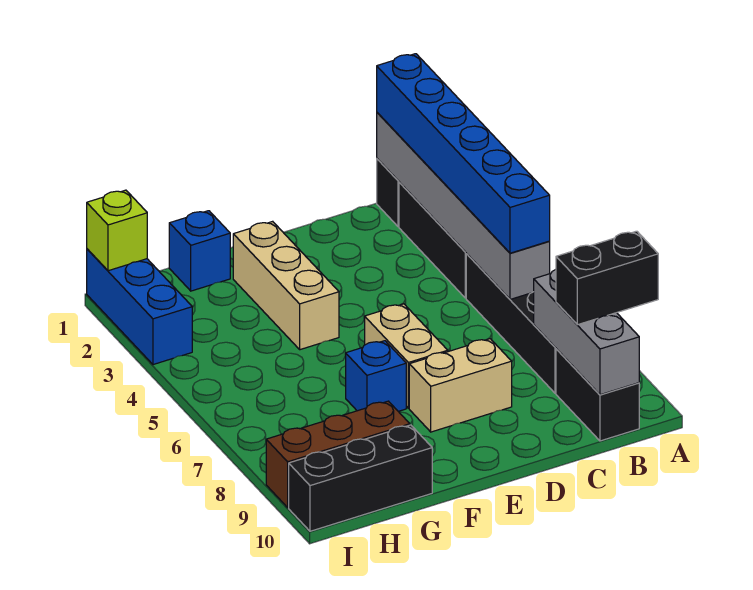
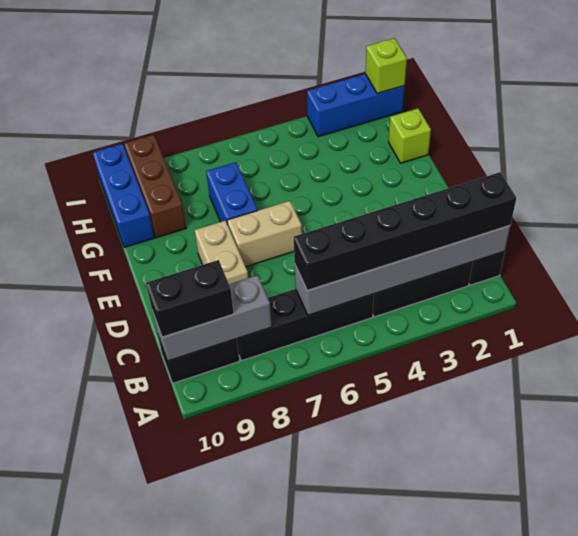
black brick A9:B9 level 3 -> black brick B9:B10 level 3
blue brick B1:B6 level 3 -> black brick B1:B6 level 3
tan brick F2:F4 level 1 -> none
blue brick F7 level 1 -> blue brick F7:G7 level 1
blue brick G1 level 1 -> lime brick G1 level 1
black brick G10:I10 level 1 -> blue brick G10:I10 level 1

